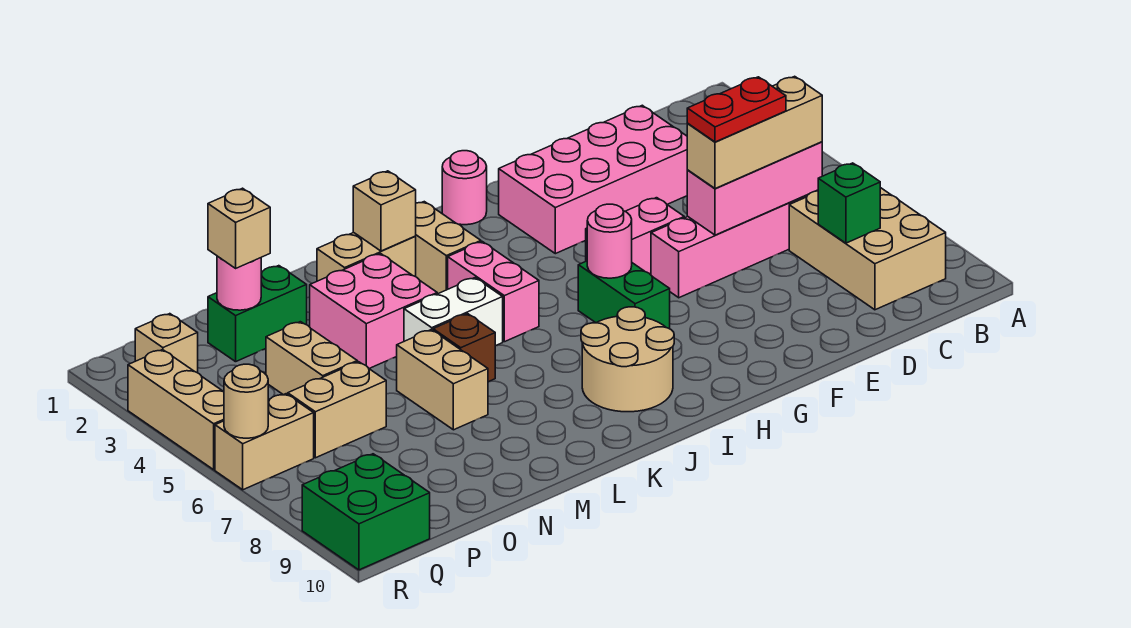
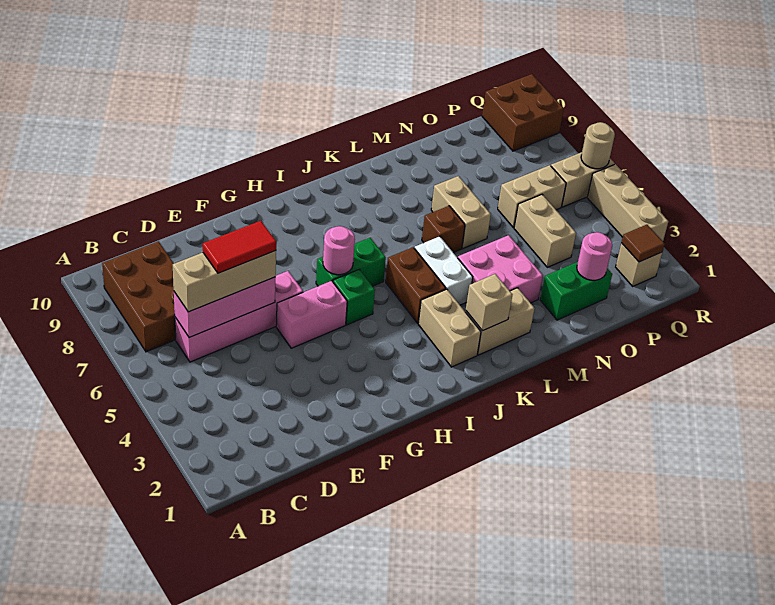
tan brick B7:C9 level 1 -> brown brick B7:C9 level 1
green brick C8 level 2 -> green brick H5 level 1
pink brick D2:G3 level 1 -> none
red plate D6:E6 level 4 -> red tile D6:E6 level 4
pink round brick H1 level 1 -> none
green brick H6:H7 level 1 -> green brick H6:I6 level 1
tan round brick I8:J9 level 1 -> none
pink brick J4:J5 level 1 -> brown brick J4:J5 level 1
white brick K5:L5 level 1 -> white brick K4:K5 level 1
tan brick O2 level 3 -> none
none -> brown tile Q2 level 2
green brick Q9:R10 level 1 -> brown brick Q9:R10 level 1

